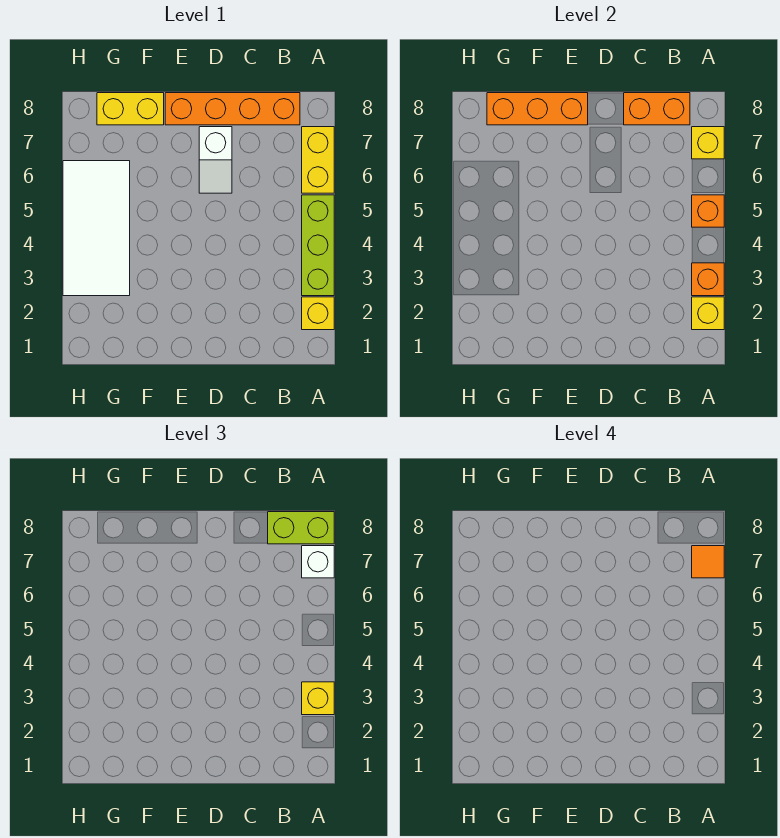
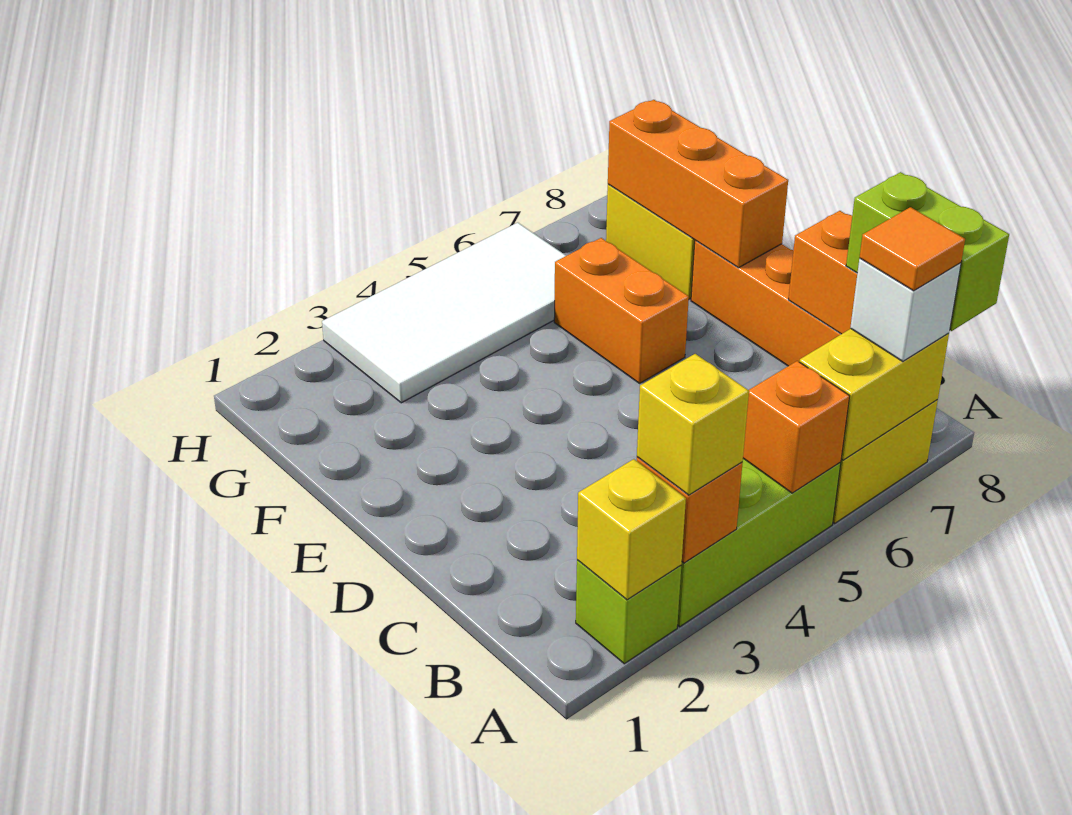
yellow brick A2 level 1 -> lime brick A2 level 1
yellow brick A7 level 2 -> yellow brick A6:A7 level 2
white slope D6:D7 level 1 top 7 -> none
none -> orange brick E6:F6 level 1

